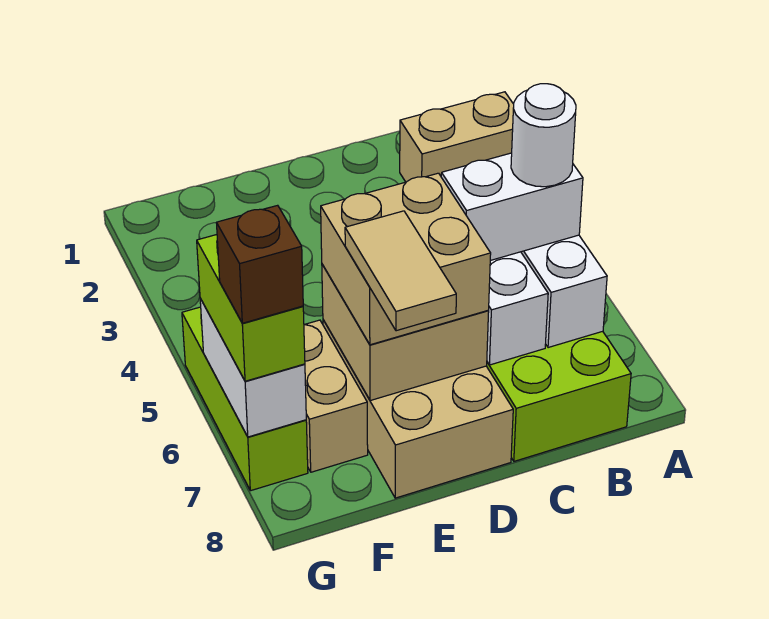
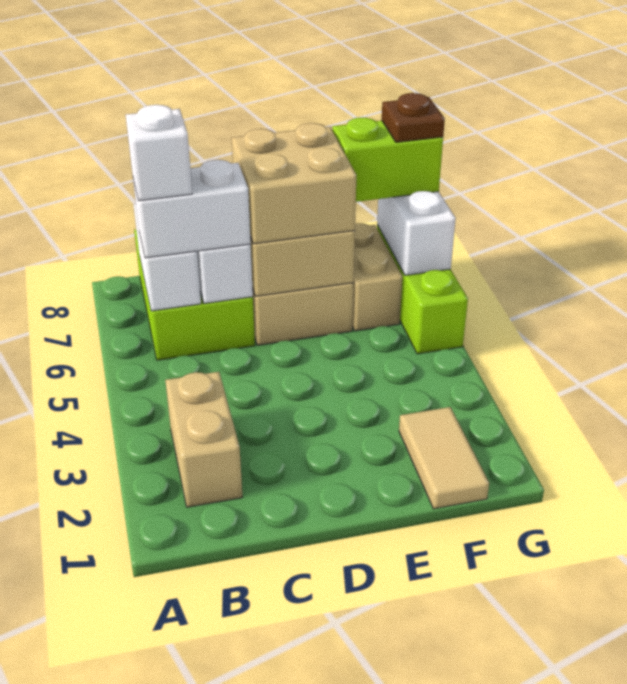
tan brick A2:B2 level 1 -> tan brick B2:B3 level 1
white round brick B6 level 4 -> white brick B6 level 4
tan tile E7:E8 level 4 -> tan tile F1:F2 level 1
lime brick G6:G7 level 3 -> lime brick F7:G7 level 3
brown brick G7 level 4 -> brown plate G7 level 4

